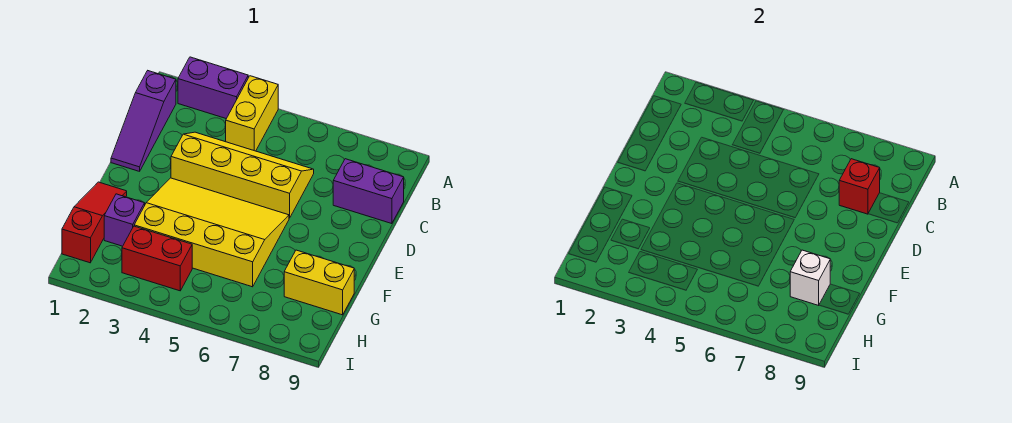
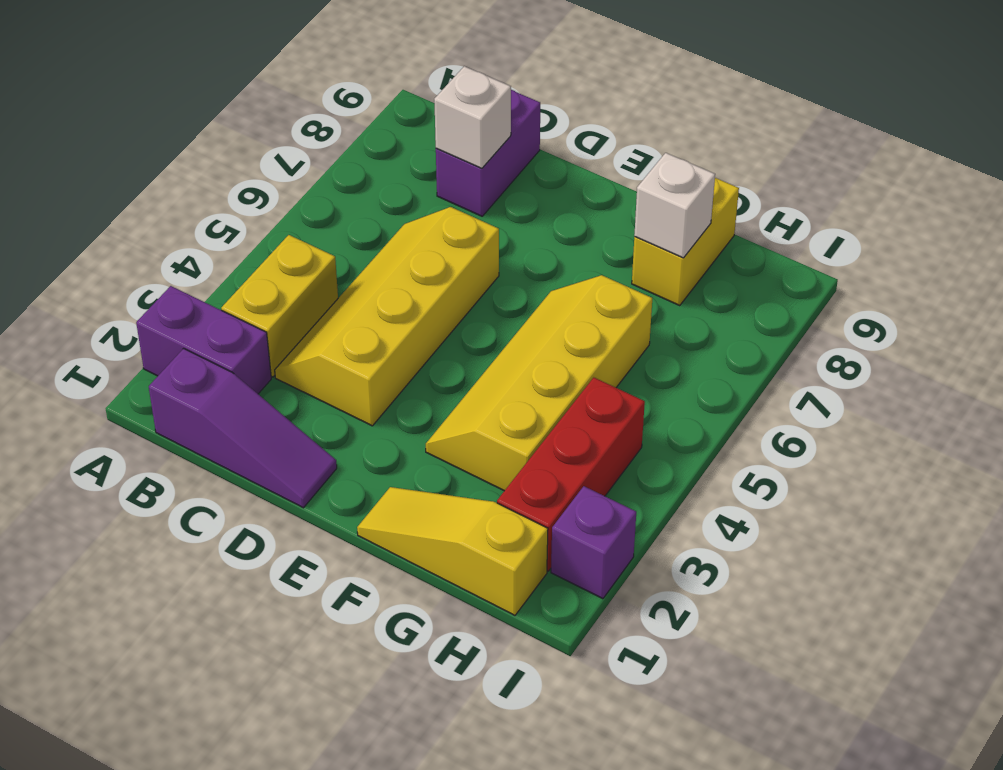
purple brick A2:A3 level 1 -> purple brick A2:B2 level 1
yellow brick A4:B4 level 1 -> yellow brick B3:B4 level 1
red brick C8 level 2 -> white brick C8 level 2
yellow slope E3:G6 level 1 top G -> yellow slope F3:G6 level 1 top G
red slope F1:H1 level 1 top H -> yellow slope F1:H1 level 1 top H
purple brick G2 level 1 -> purple brick I2 level 1
red brick H3:H4 level 1 -> red brick H2:H4 level 1

